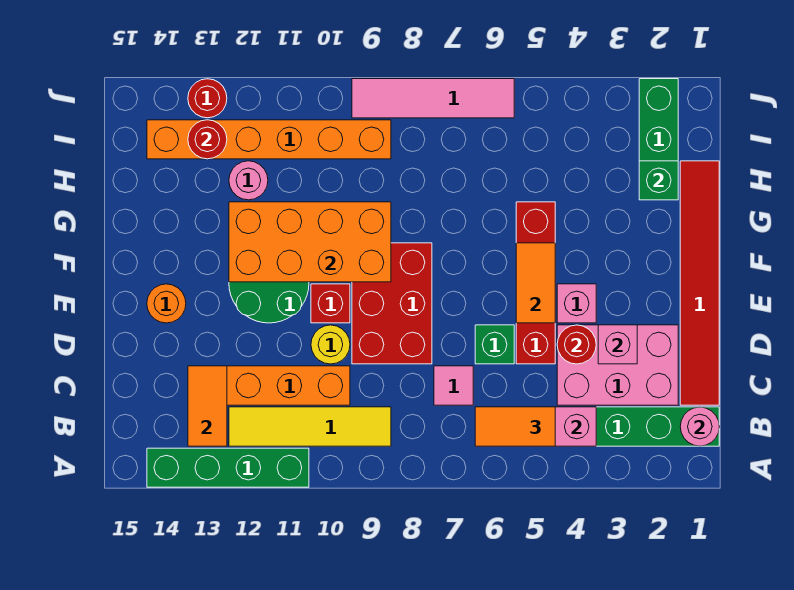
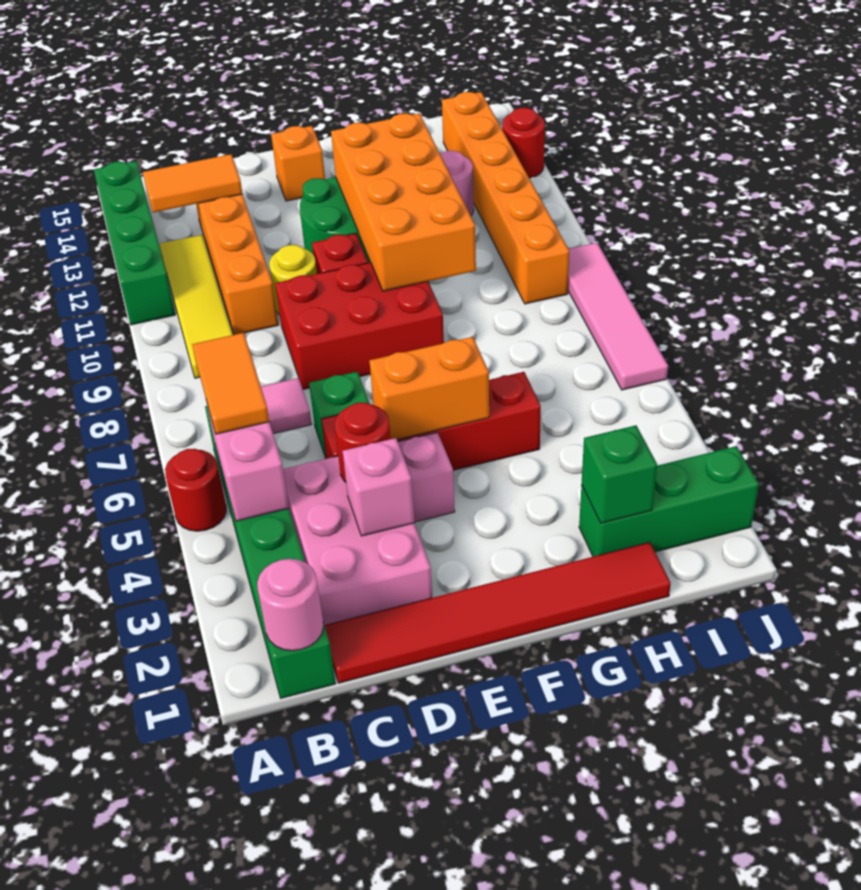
orange tile E5:F5 level 2 -> orange brick E5:F5 level 2
orange round brick E14 level 1 -> orange brick E14 level 1
red round brick I13 level 2 -> red round brick A5 level 1

